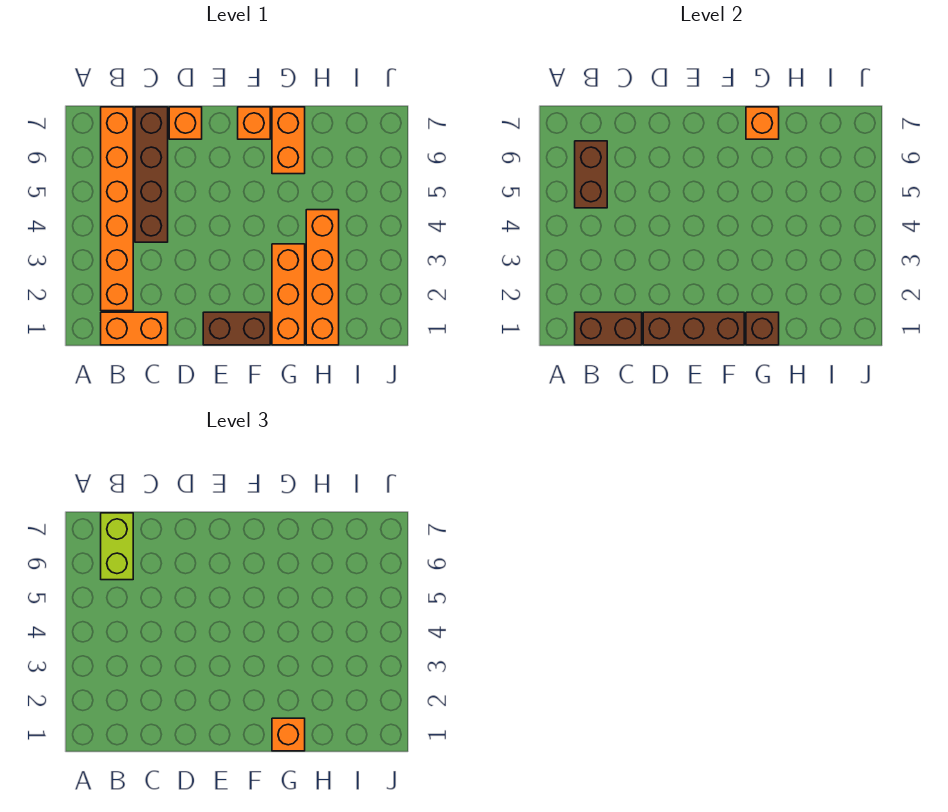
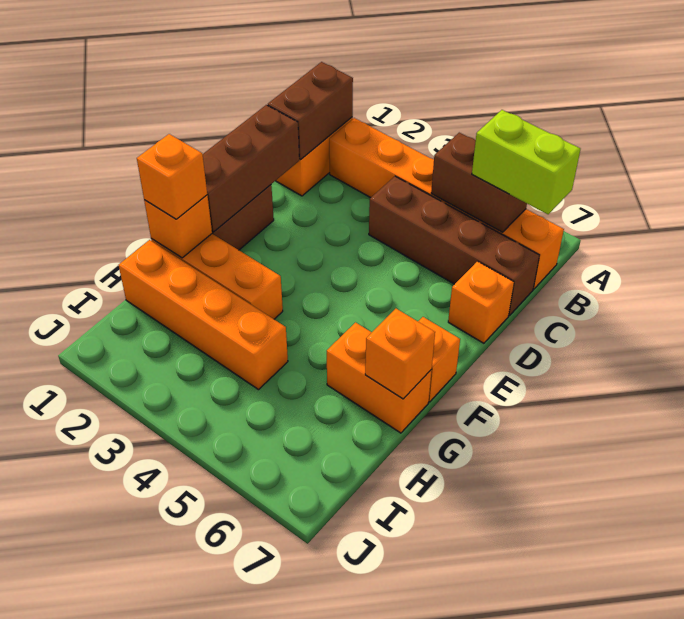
brown brick G1 level 2 -> orange brick G1 level 2

